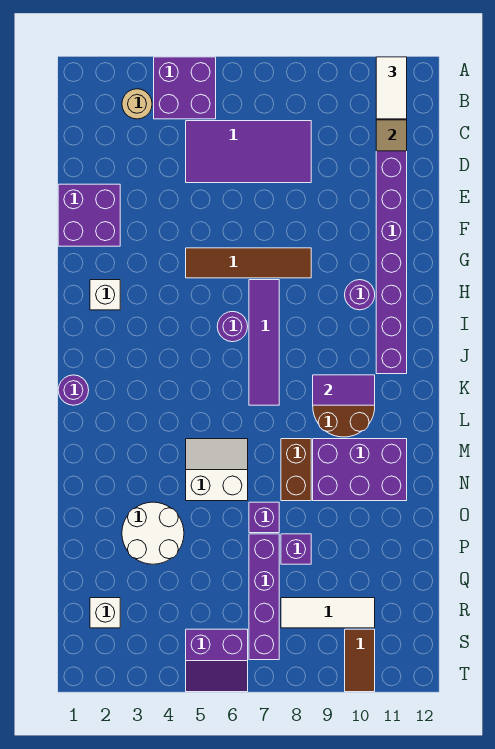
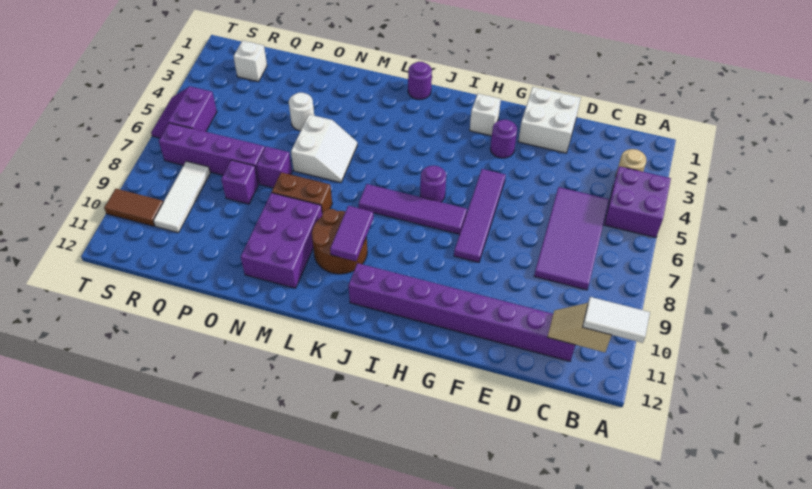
purple brick E1:F2 level 1 -> white brick E1:F2 level 1
brown tile G5:G8 level 1 -> purple tile G5:G8 level 1
purple round brick H10 level 1 -> purple round brick G3 level 1
white round brick O3:P4 level 1 -> white round brick O4 level 1

